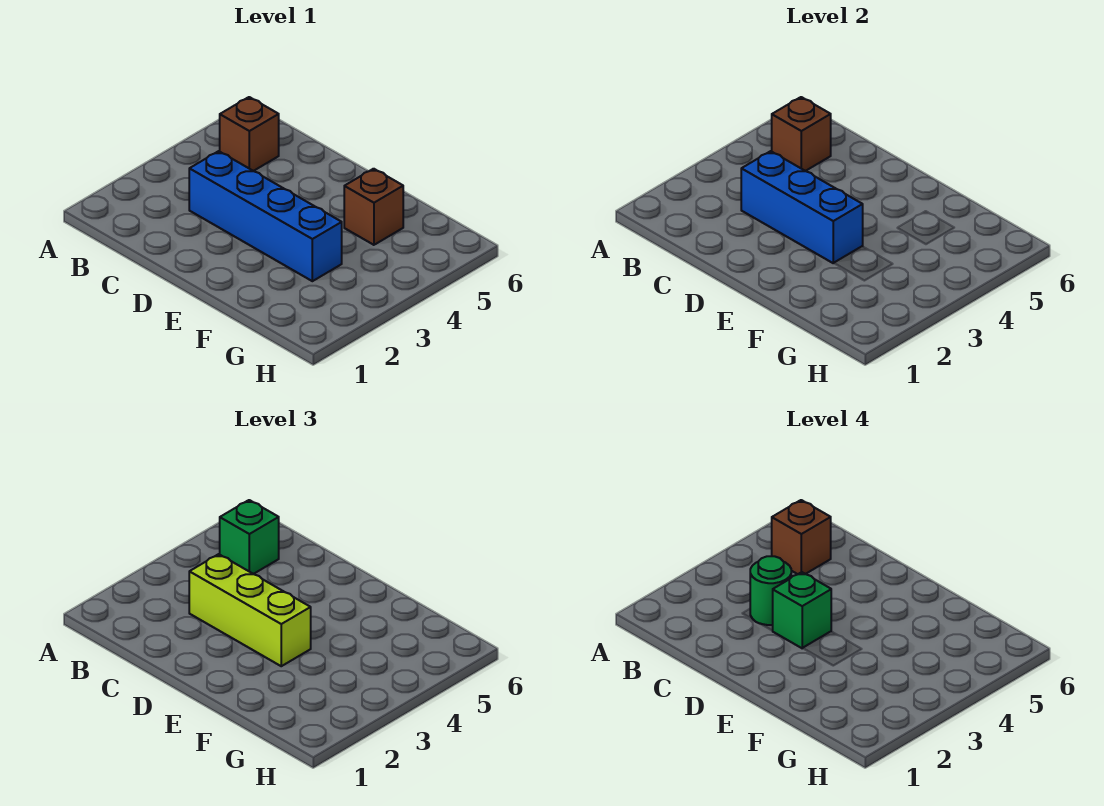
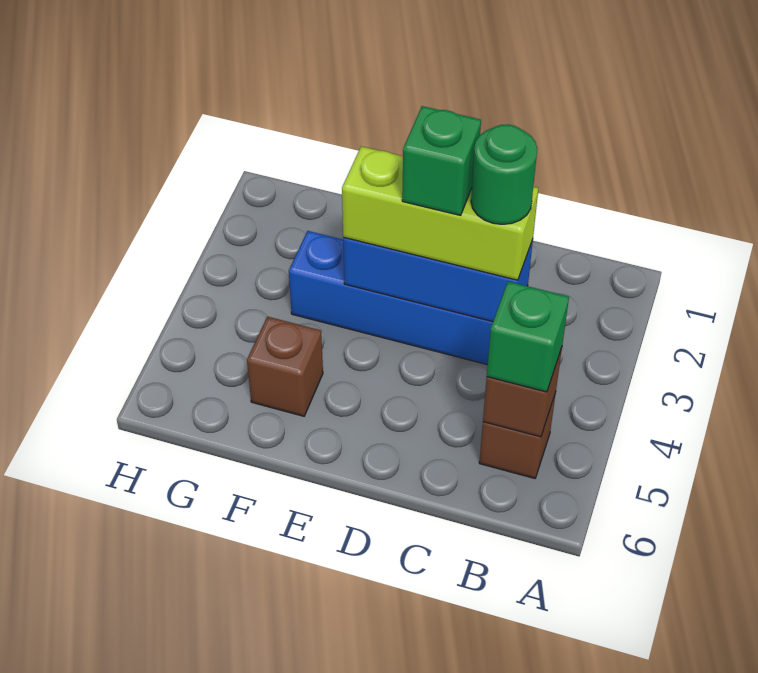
brown brick B5 level 4 -> none

